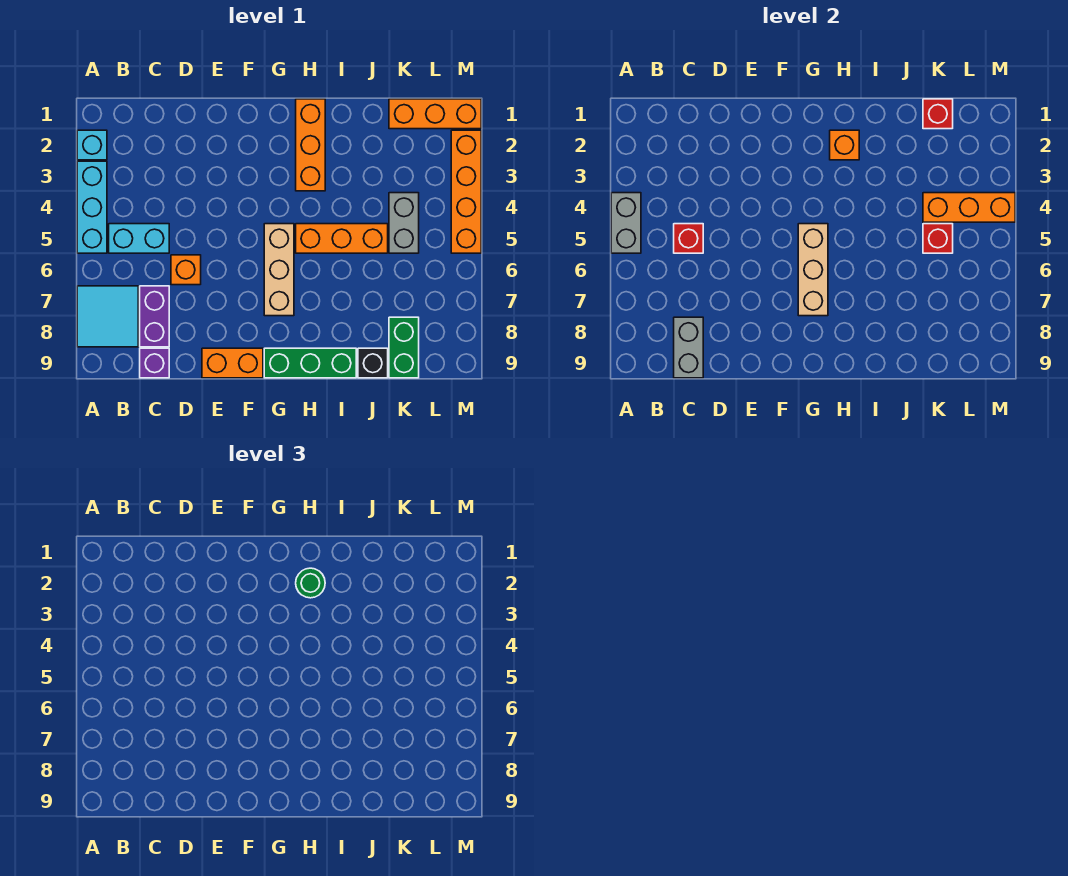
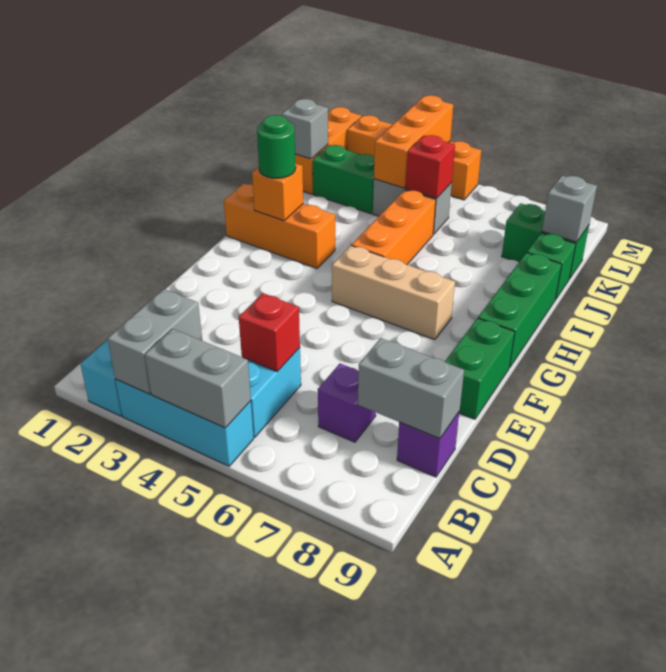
none -> grey brick A3:B3 level 2
cyan tile A7:B8 level 1 -> none
purple brick C7:C8 level 1 -> purple brick C7 level 1
orange brick D6 level 1 -> none
orange brick E9:F9 level 1 -> green brick E9:F9 level 1
tan brick G5:G7 level 2 -> none
black brick J9 level 1 -> green brick J9 level 1
red brick K1 level 2 -> grey brick K1 level 2
none -> green brick K2:K3 level 1
none -> grey brick K9 level 2

